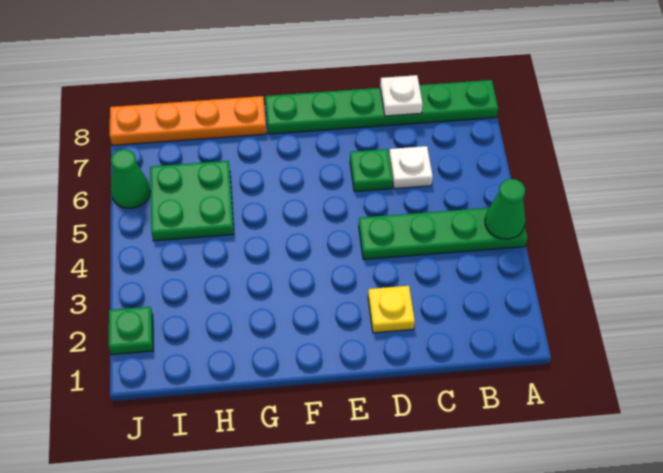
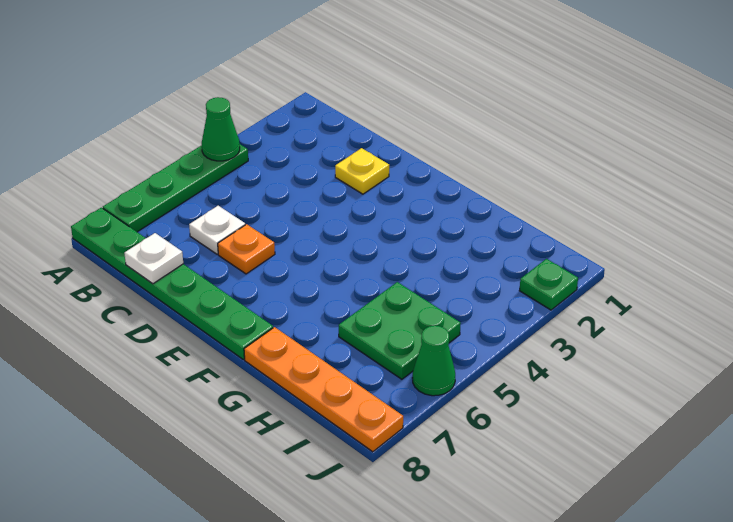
green plate A4:D4 level 1 -> green plate A4:A7 level 1
green plate D6 level 1 -> orange plate D6 level 1

